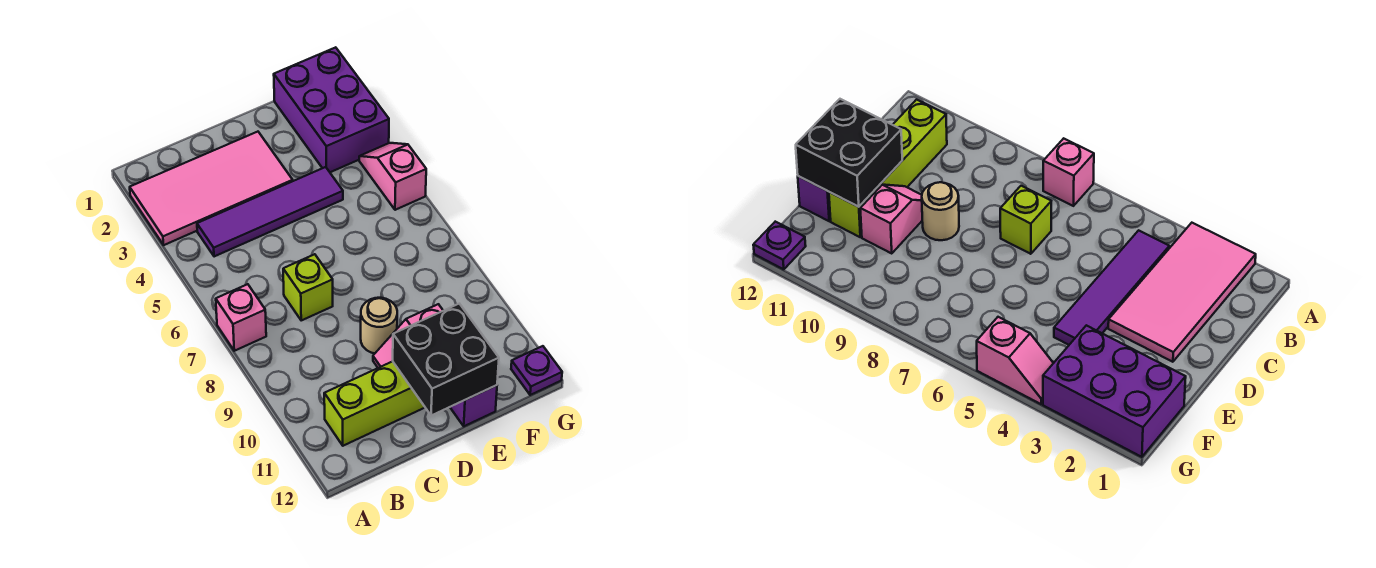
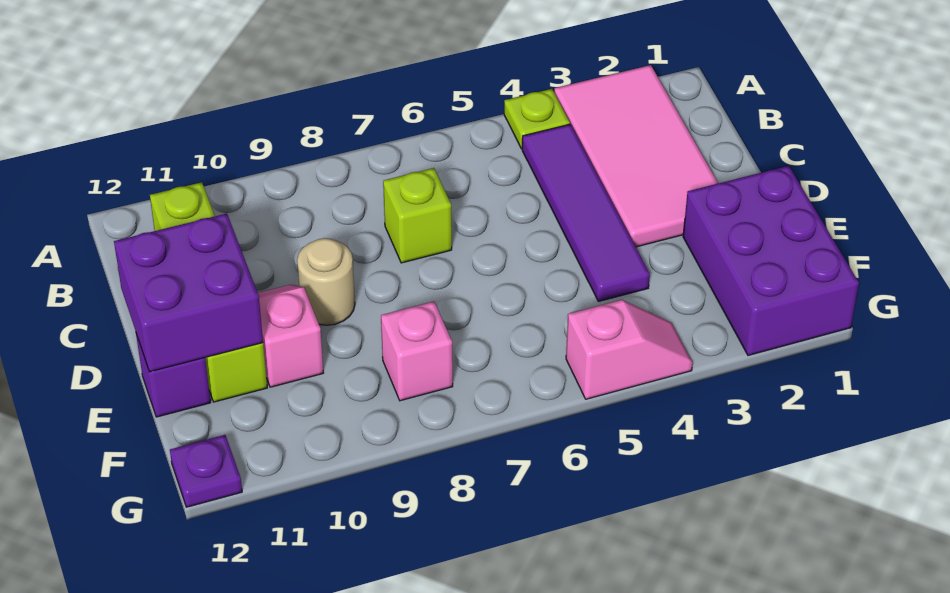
none -> lime plate A4 level 1
pink brick A7 level 1 -> pink brick F8 level 1
black brick D11:E12 level 2 -> purple brick D11:E12 level 2
purple brick F1:G3 level 1 -> purple brick E1:G2 level 1

